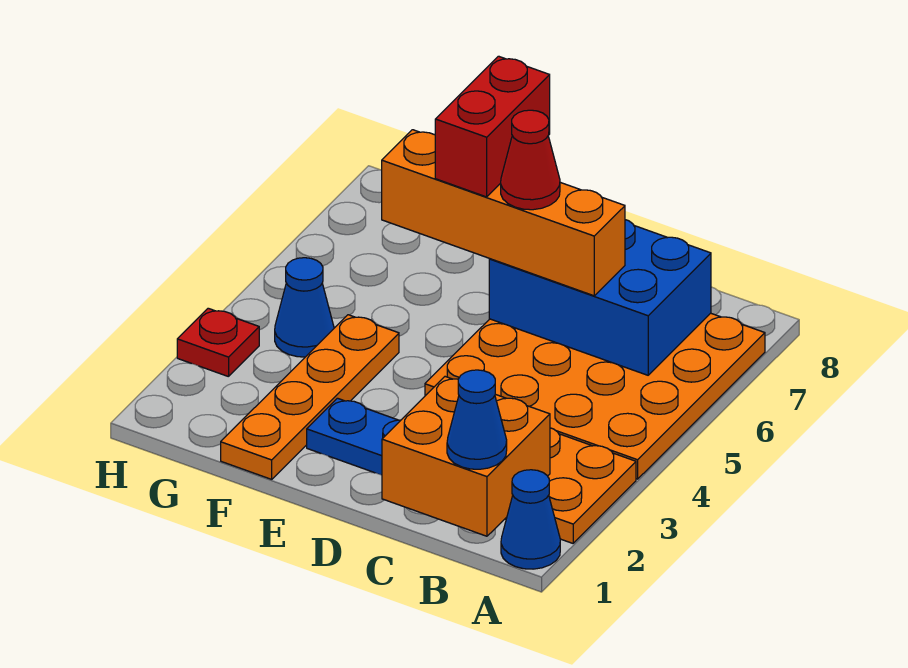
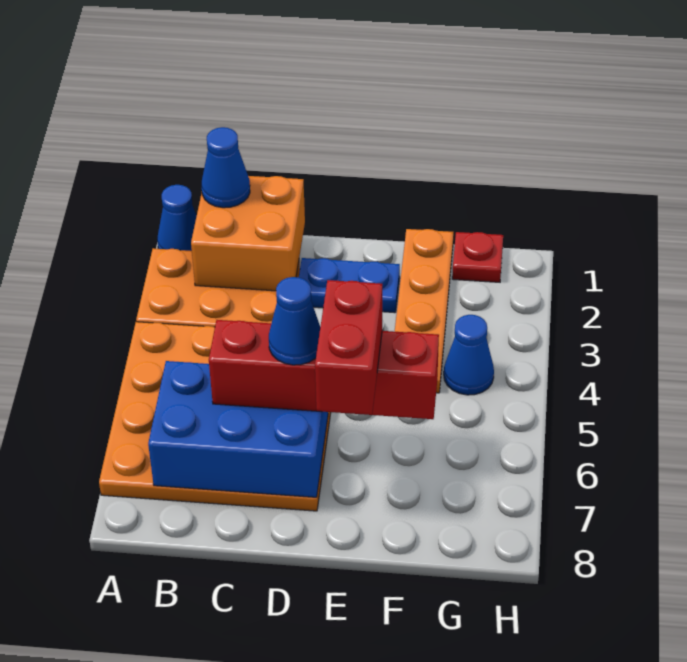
orange brick C6:F6 level 3 -> red brick C6:F6 level 3
red cone D6 level 4 -> blue cone D6 level 4
red plate H3 level 1 -> red plate G1 level 1

